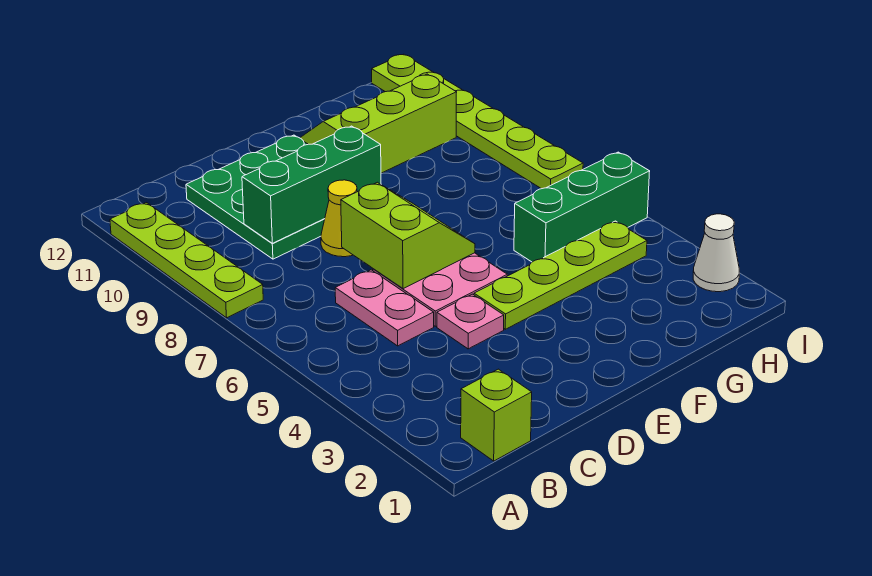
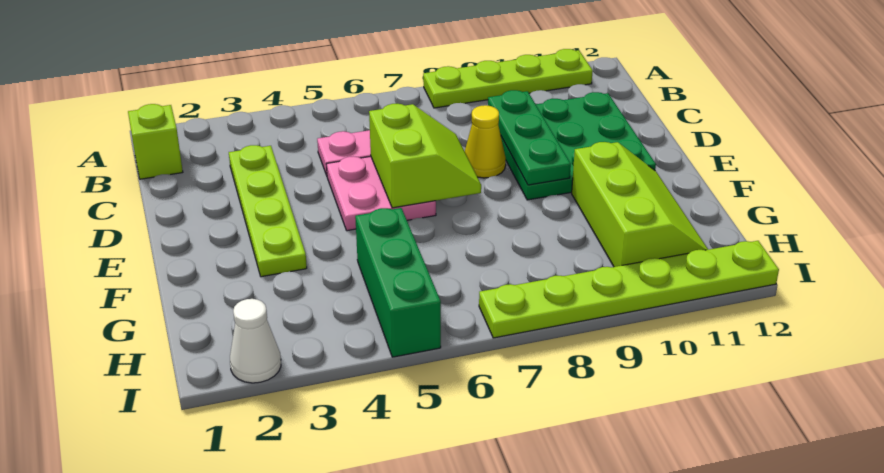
green brick C9:E9 level 2 -> green plate C9:E9 level 2
pink plate D4 level 1 -> none
lime slope D6:E7 level 2 top D -> lime slope D6:E7 level 2 top 6
lime plate E4:H4 level 1 -> lime plate C3:F3 level 1

